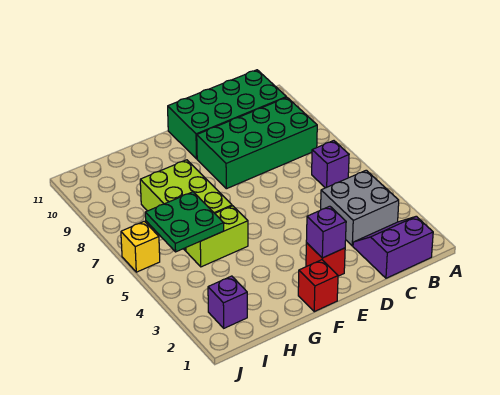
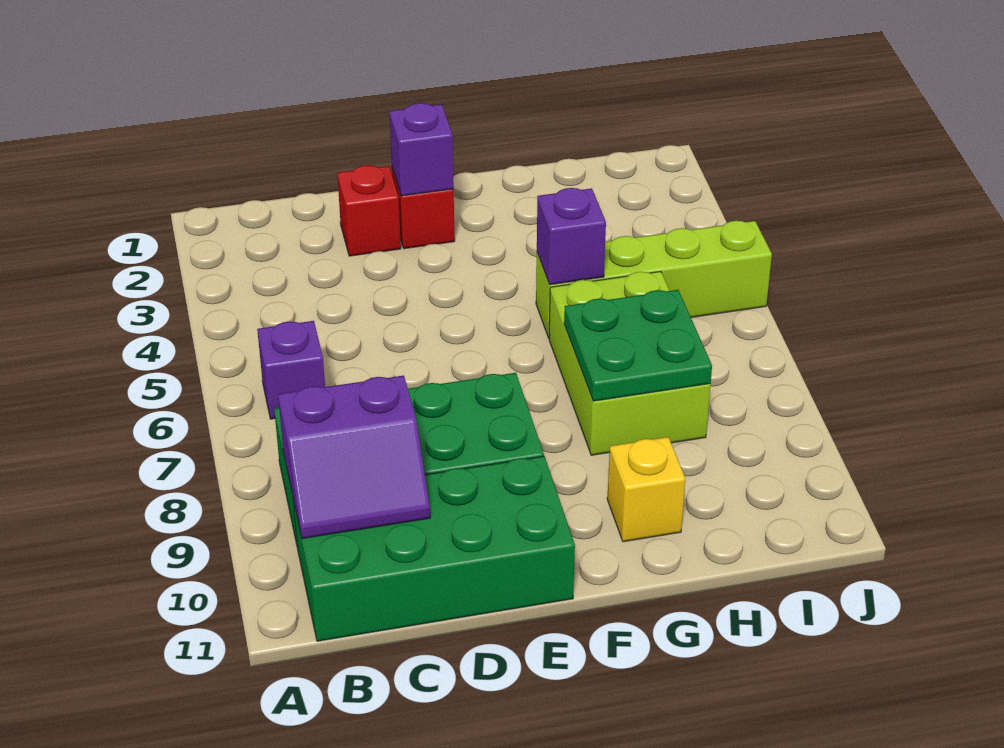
purple slope B1:C2 level 1 top 1 -> purple slope B9:C10 level 2 top 9
grey brick B3:C4 level 1 -> none
red brick F1 level 1 -> red brick D2 level 1
lime brick G5:H5 level 1 -> lime brick G5:J5 level 1
green plate H5:I6 level 2 -> green plate G7:H8 level 2
purple brick I2 level 1 -> purple brick G5 level 2
yellow brick J6 level 1 -> yellow brick G10 level 1

